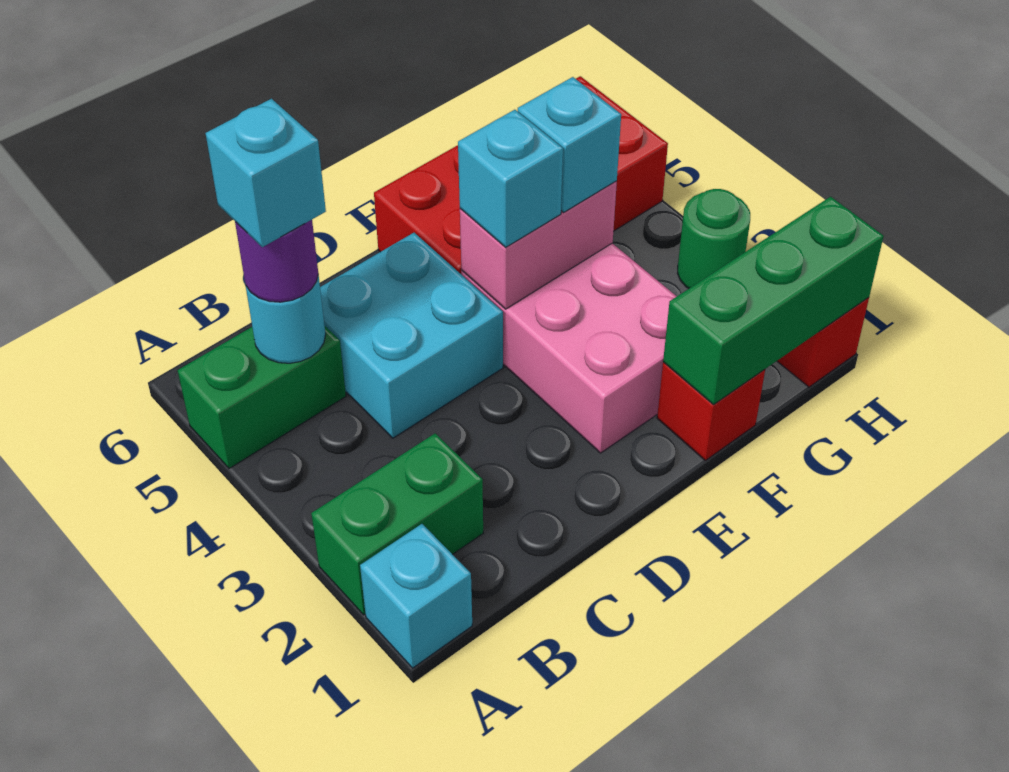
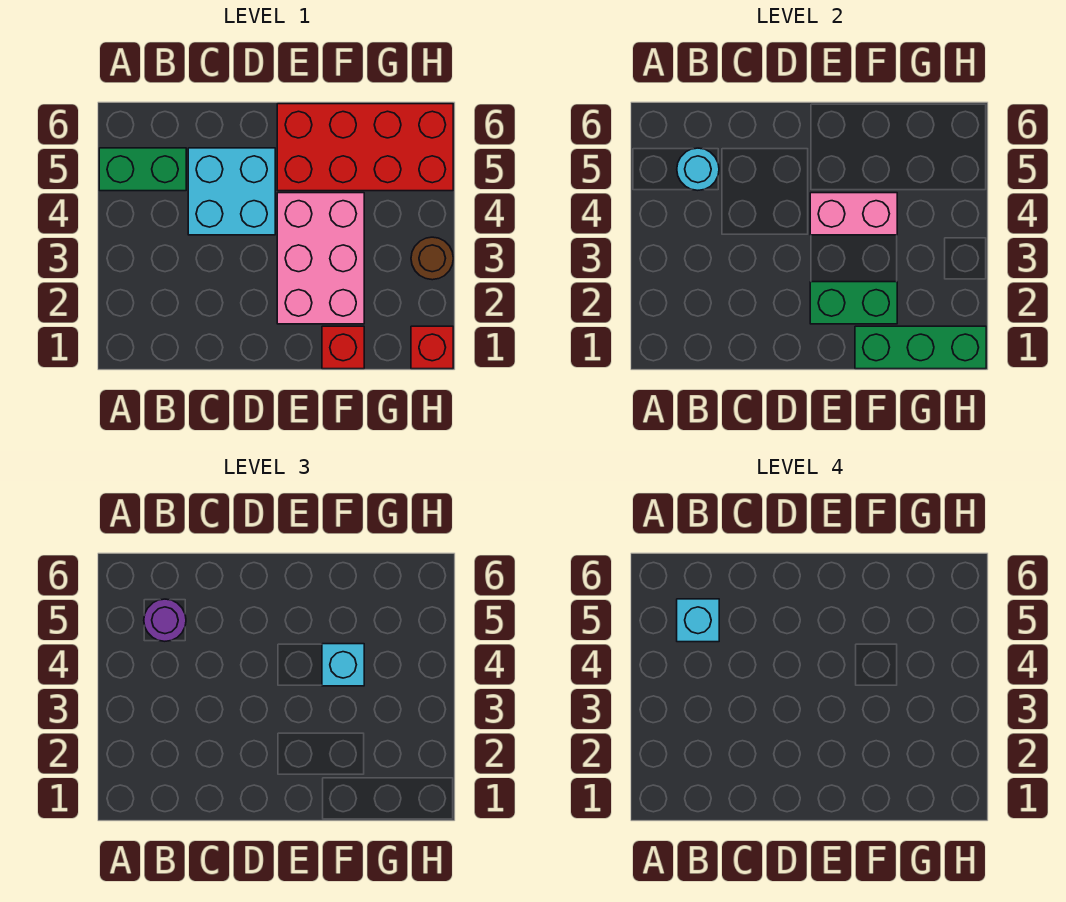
cyan brick A1 level 1 -> none
green brick A2:B2 level 1 -> green brick E2:F2 level 2
cyan brick E4 level 3 -> none
green round brick H3 level 1 -> brown round brick H3 level 1

